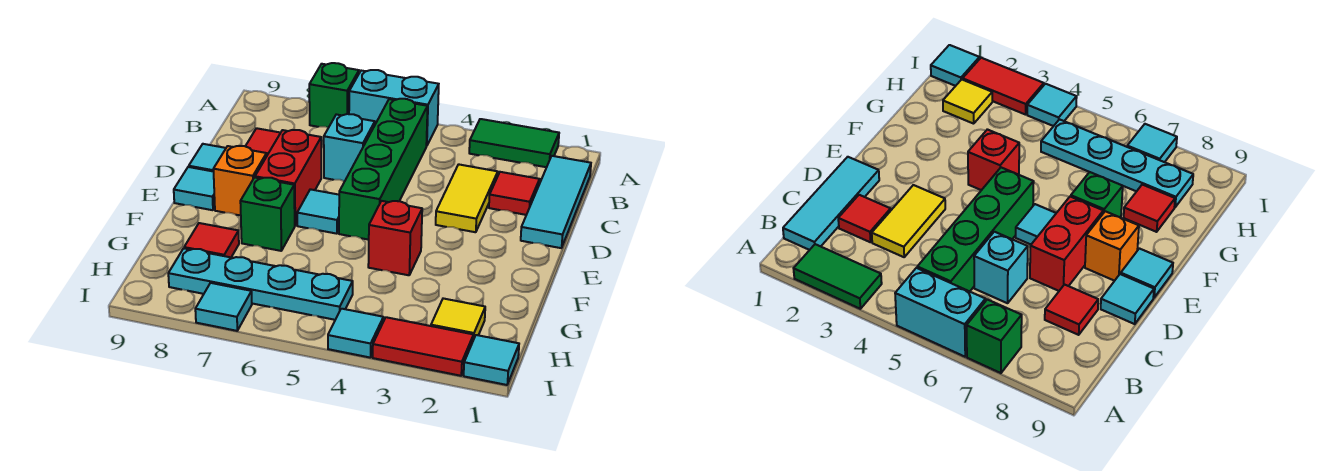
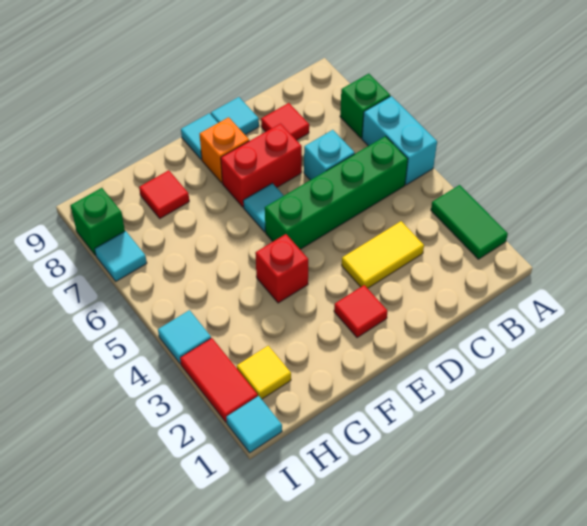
cyan tile B1:D1 level 1 -> none
red tile C2 level 1 -> red tile E2 level 1
green brick F7 level 1 -> green brick I8 level 1
cyan plate H5:H8 level 1 -> none

